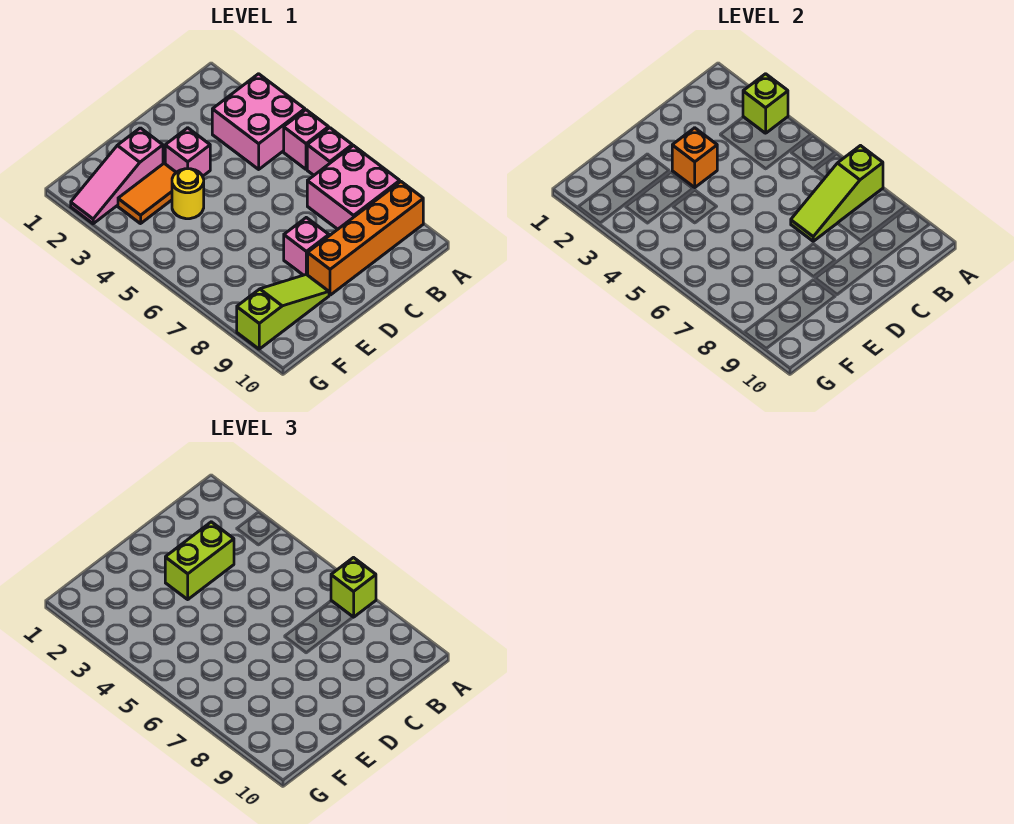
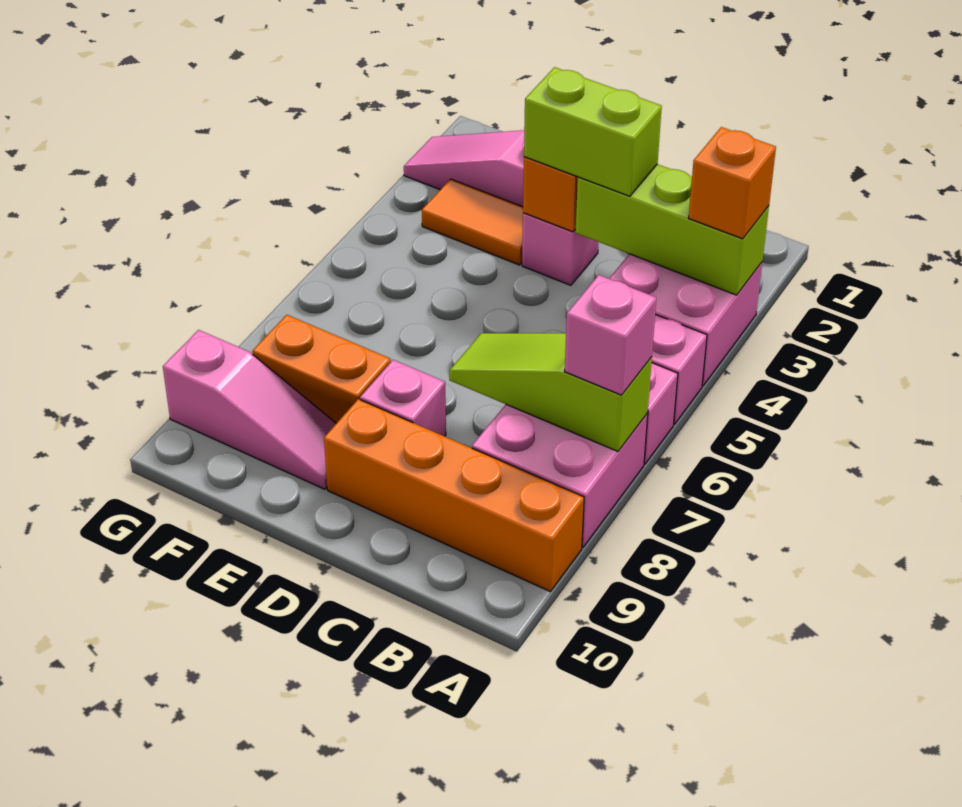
lime brick A3 level 2 -> lime brick A3:C3 level 2
none -> orange brick A3 level 3
lime brick A7 level 3 -> pink brick A7 level 3
yellow round brick E4 level 1 -> none
none -> orange brick E8:F8 level 1
lime slope E9:G9 level 1 top G -> pink slope E9:G9 level 1 top G

